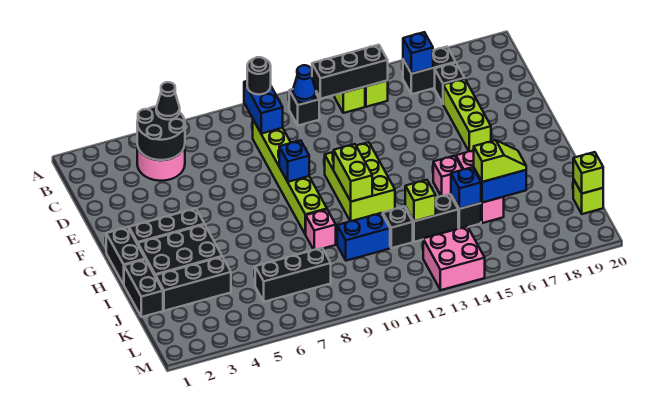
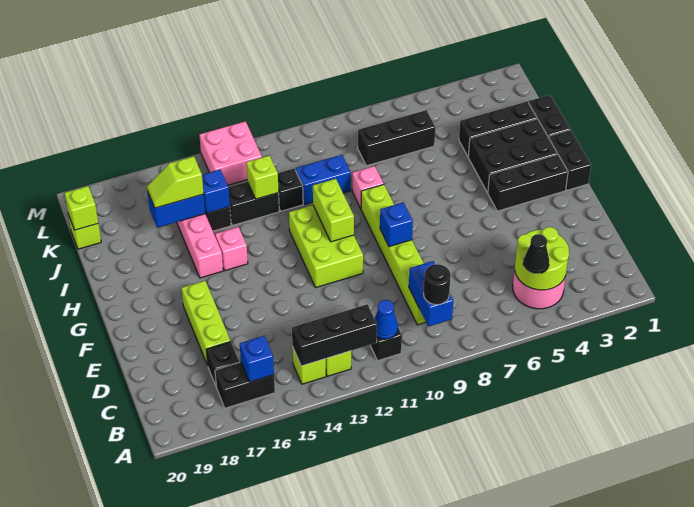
black round brick B4:C5 level 2 -> lime round brick B4:C5 level 2

